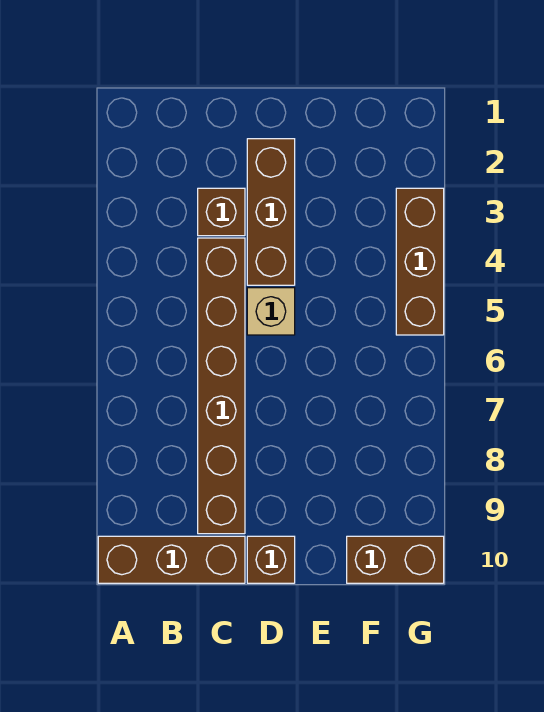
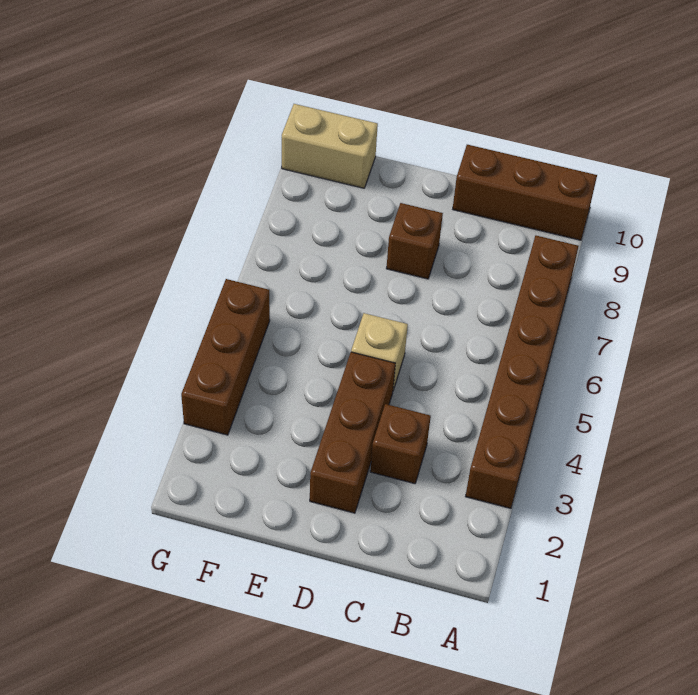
brown brick C4:C9 level 1 -> brown brick A3:A8 level 1
brown brick D10 level 1 -> brown brick D8 level 1
brown brick F10:G10 level 1 -> tan brick F10:G10 level 1

